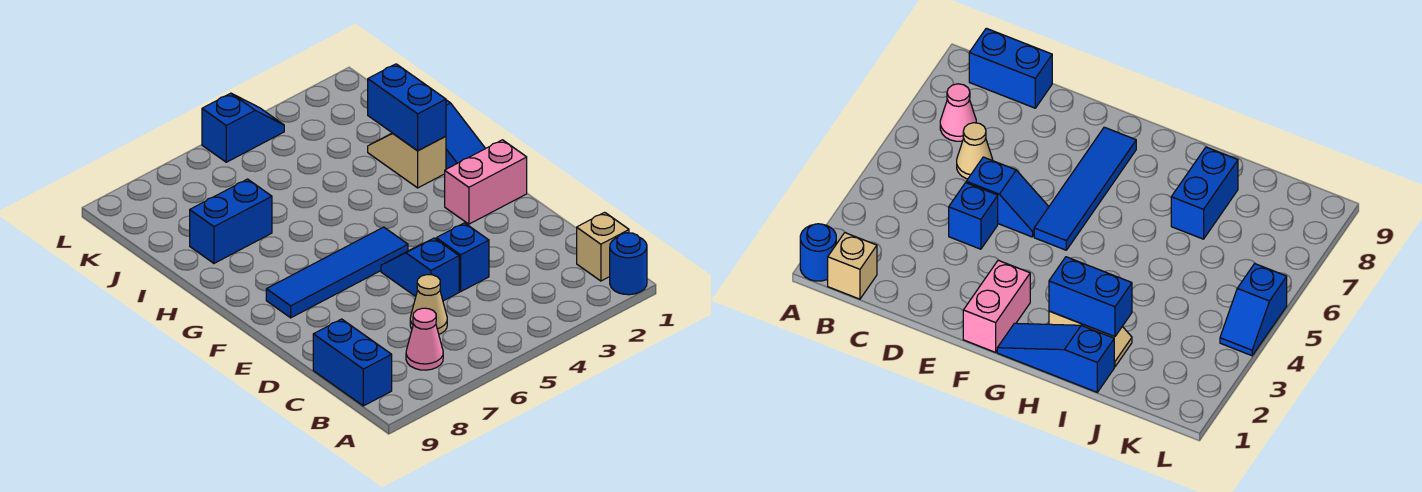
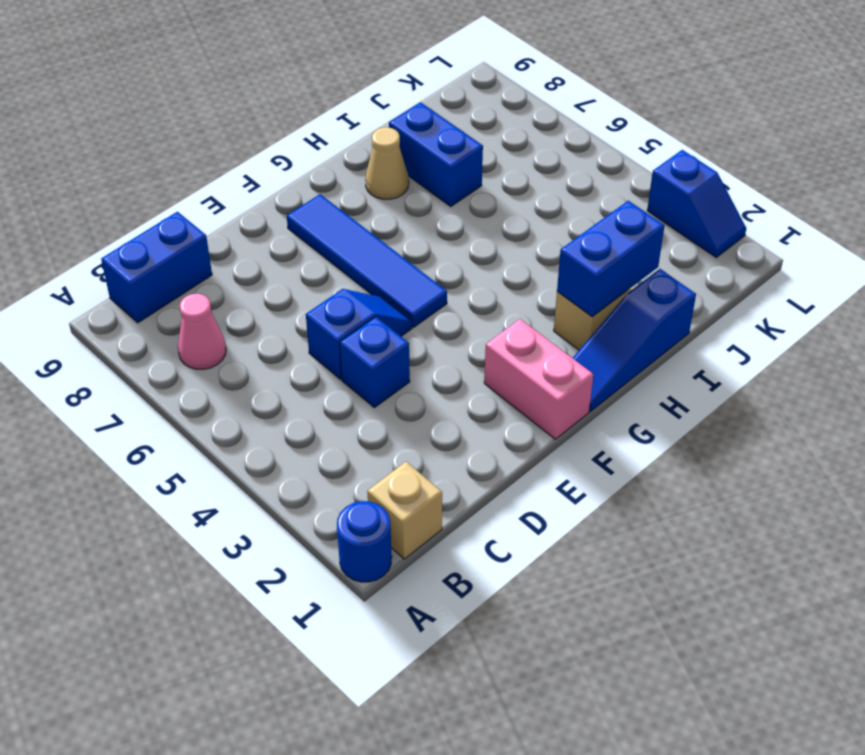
tan cone C6 level 1 -> tan cone H8 level 1
blue slope L4:L5 level 1 top 5 -> blue slope L2:L3 level 1 top 3

